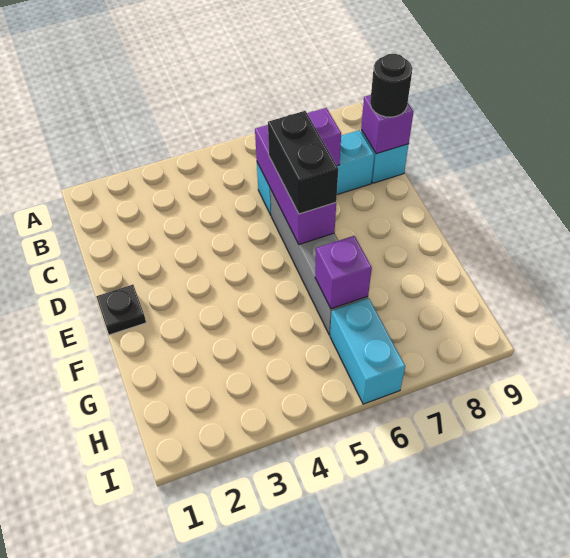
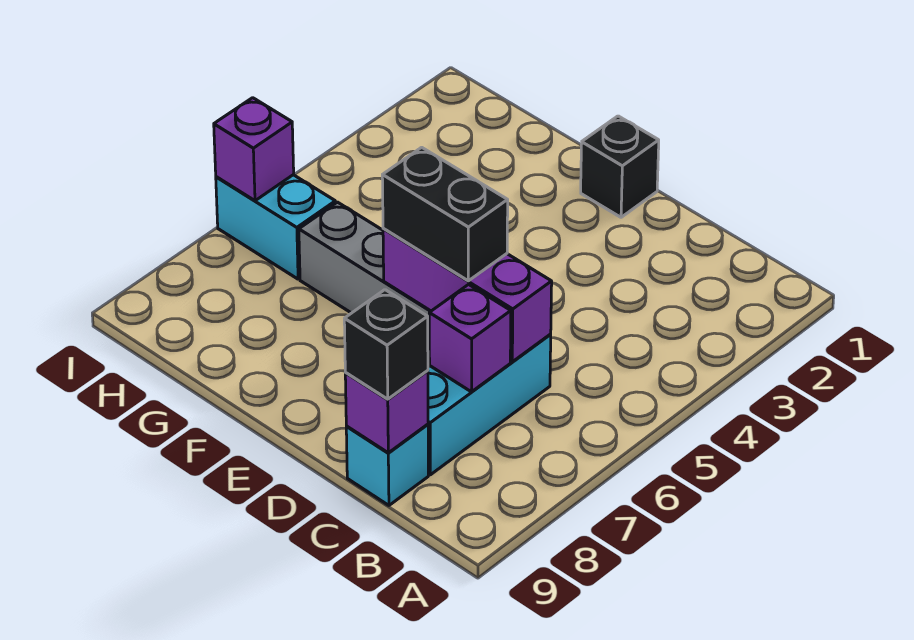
black round brick C9 level 3 -> black brick C9 level 3
black plate E1 level 1 -> black brick E1 level 1
purple brick G6 level 2 -> purple brick I6 level 2

